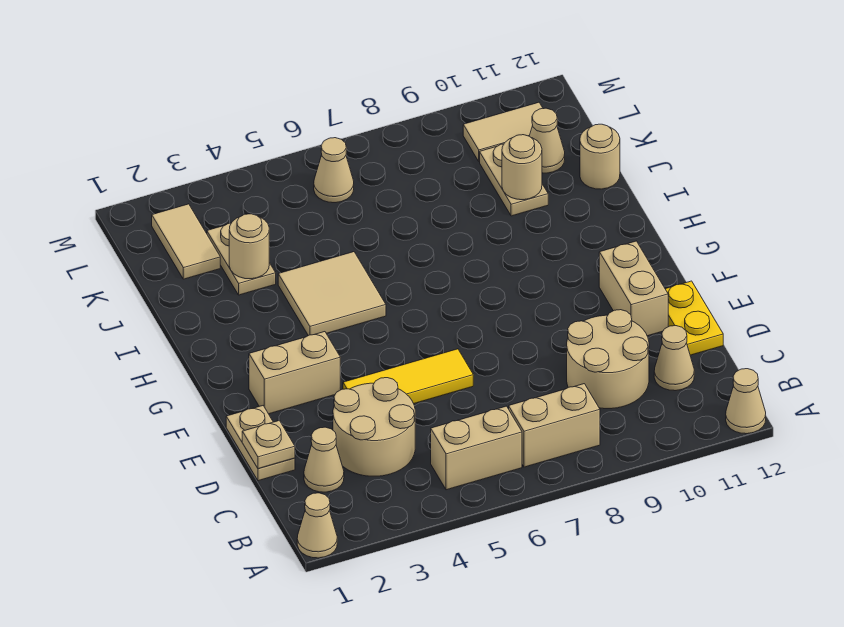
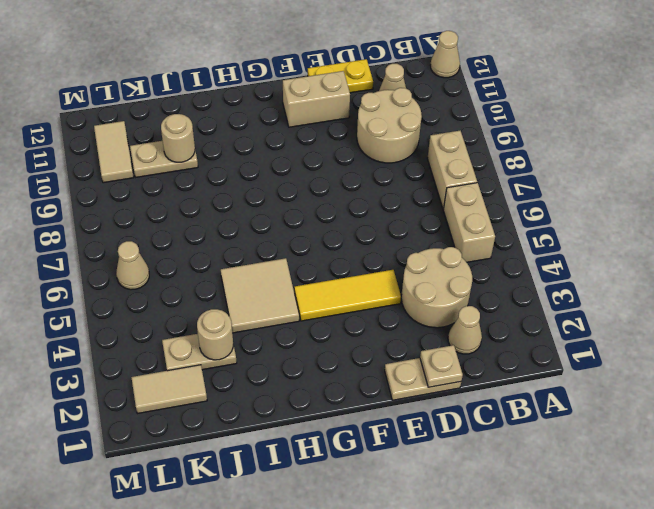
tan cone A1 level 1 -> none
yellow tile E4:E6 level 1 -> yellow tile E4:G4 level 1
tan brick F2:F3 level 1 -> none
tan round brick J12 level 1 -> none
tan cone K11 level 1 -> none

